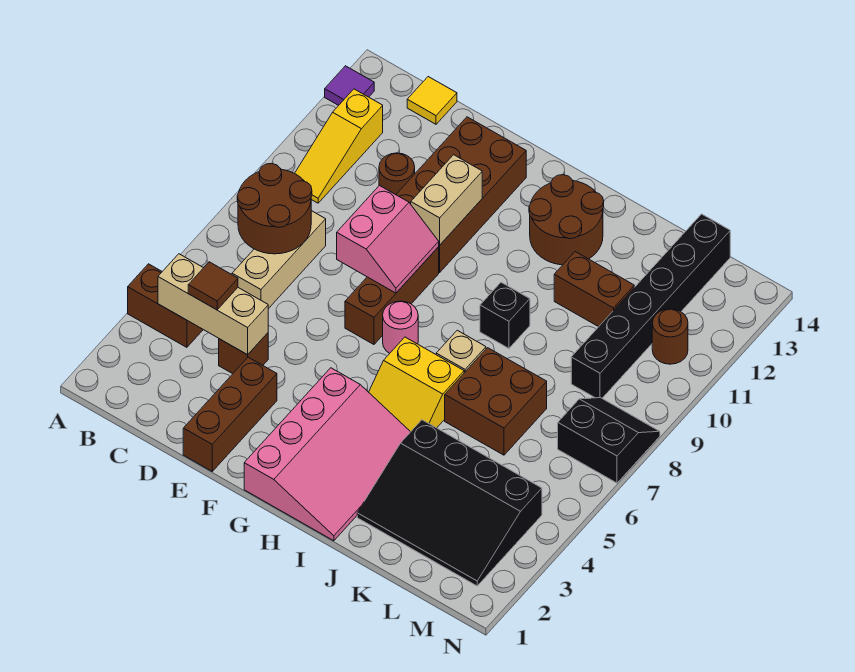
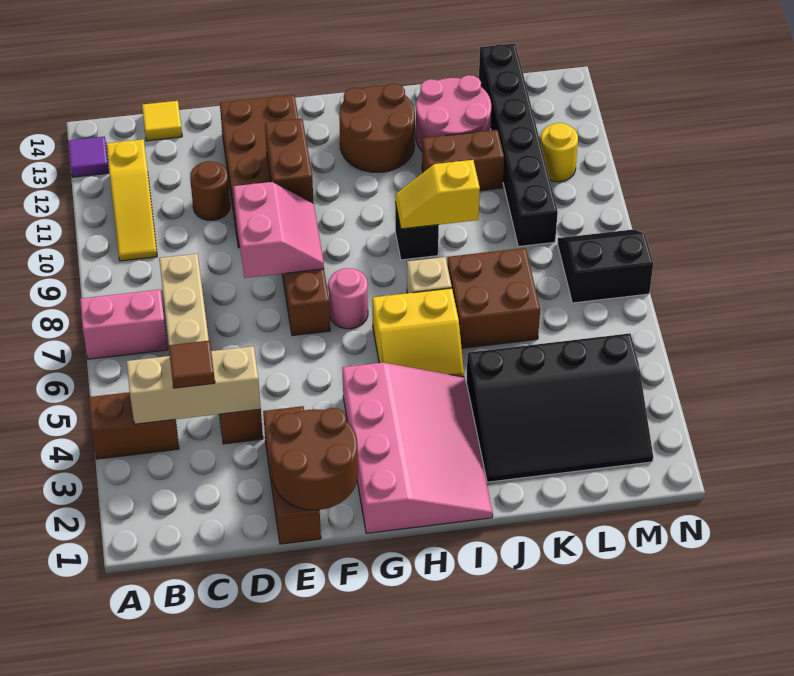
none -> pink brick A7:B7 level 1
brown round brick B7:C8 level 2 -> brown round brick E1:F2 level 2
tan brick F10:F11 level 2 -> brown brick F10:F11 level 2
none -> yellow slope I9:J9 level 2 top J
none -> pink round brick J12:K13 level 1
brown round brick M11 level 1 -> yellow round brick M11 level 1

